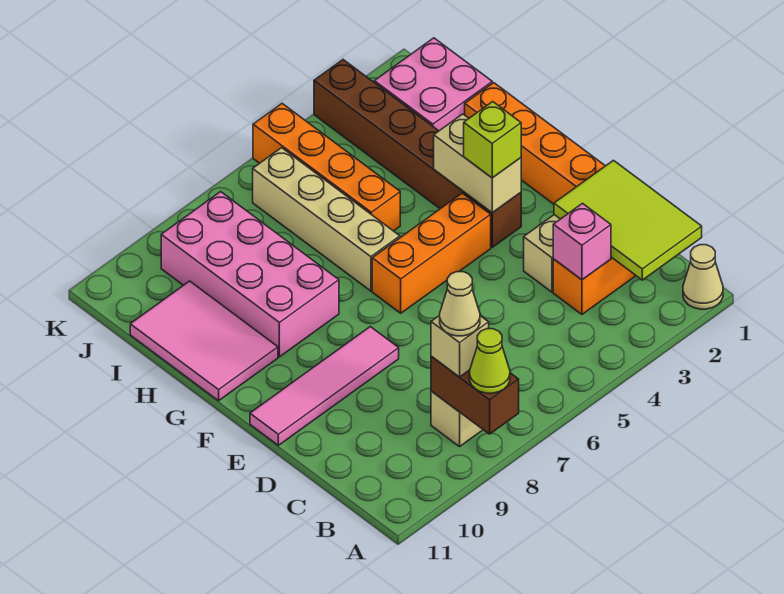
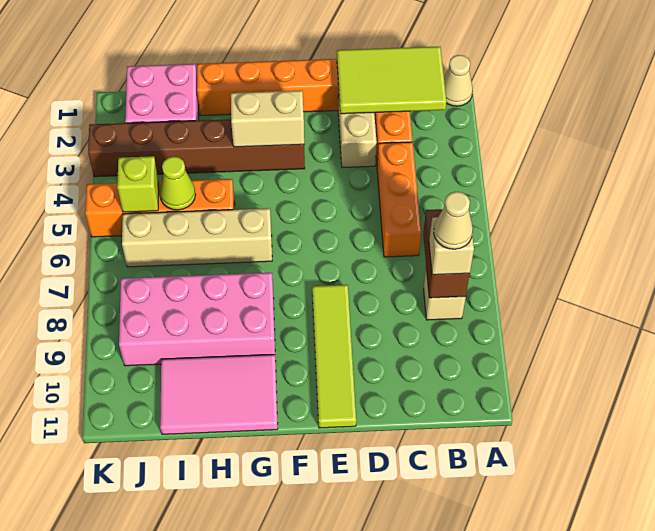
brown brick A8:B8 level 2 -> brown brick B7:B8 level 2
lime cone A8 level 3 -> lime cone I5 level 2
pink brick C3 level 2 -> none
pink tile E8:E11 level 1 -> lime tile E8:E11 level 1
lime brick F3 level 3 -> lime brick J5 level 2
orange brick F4:F6 level 1 -> orange brick C4:C6 level 1

